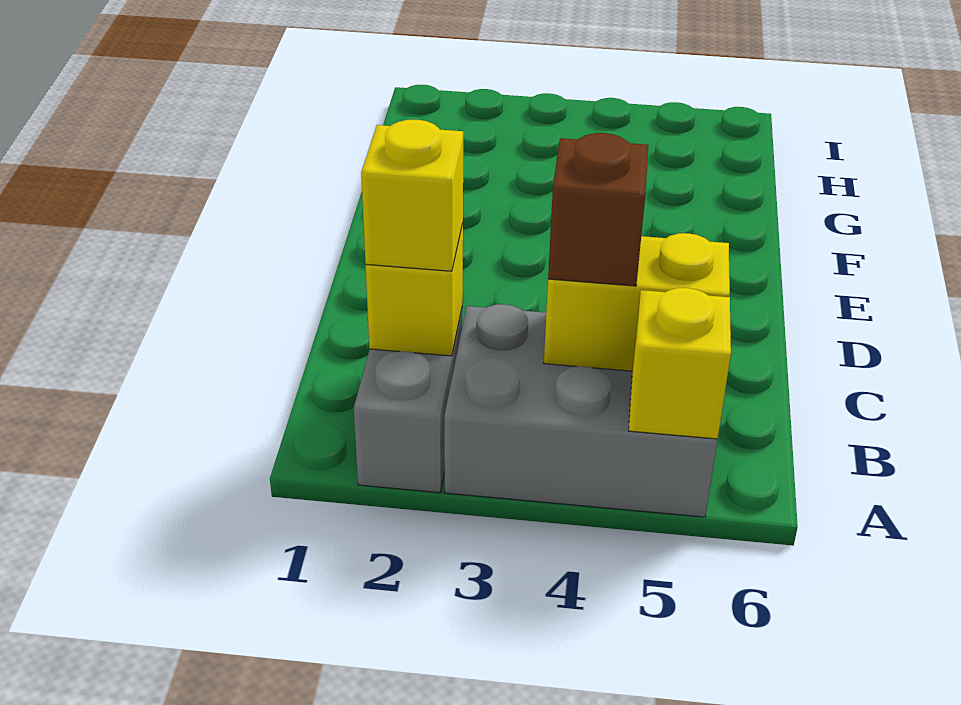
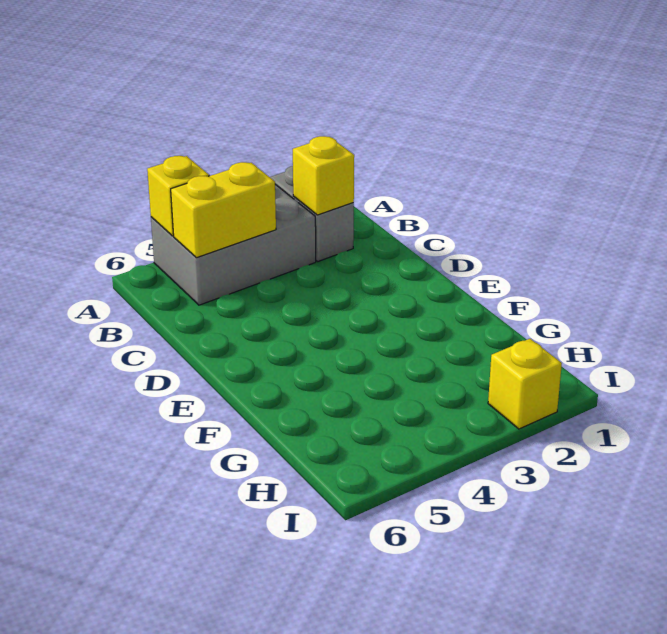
yellow brick B2 level 3 -> yellow brick I2 level 1
brown brick B4 level 3 -> none

